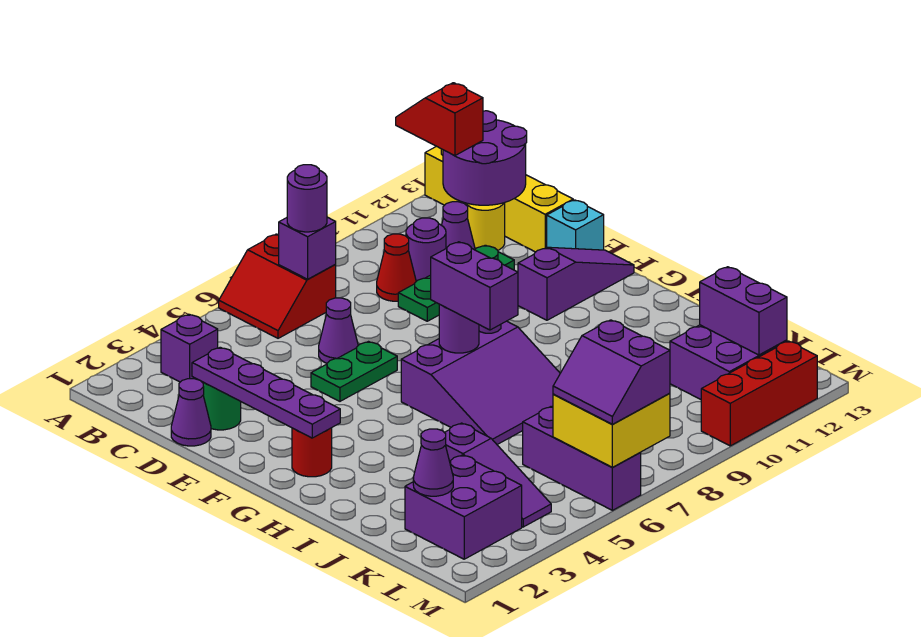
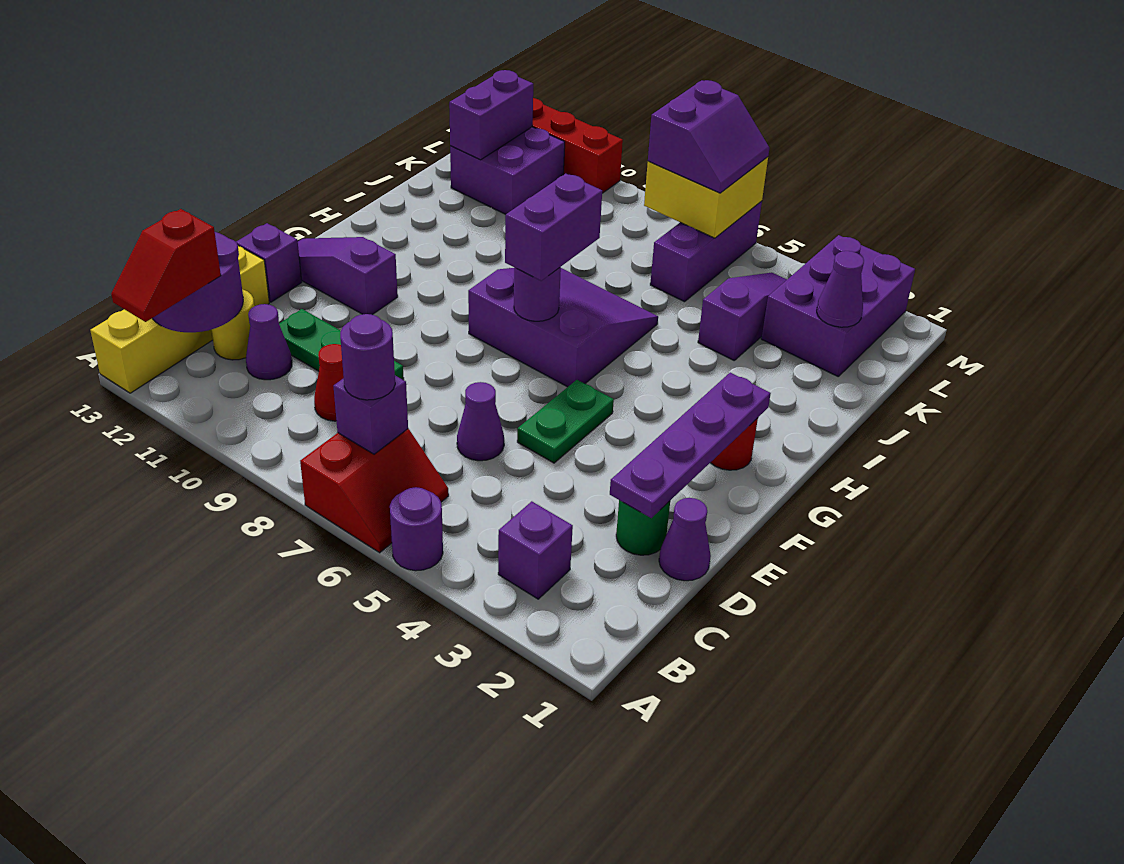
purple round brick C10 level 1 -> purple round brick A5 level 1
green plate E5:E6 level 1 -> green plate E5:F5 level 1
cyan brick E13 level 1 -> purple brick E13 level 1
purple brick K2:L3 level 1 -> purple brick K2:M3 level 1

